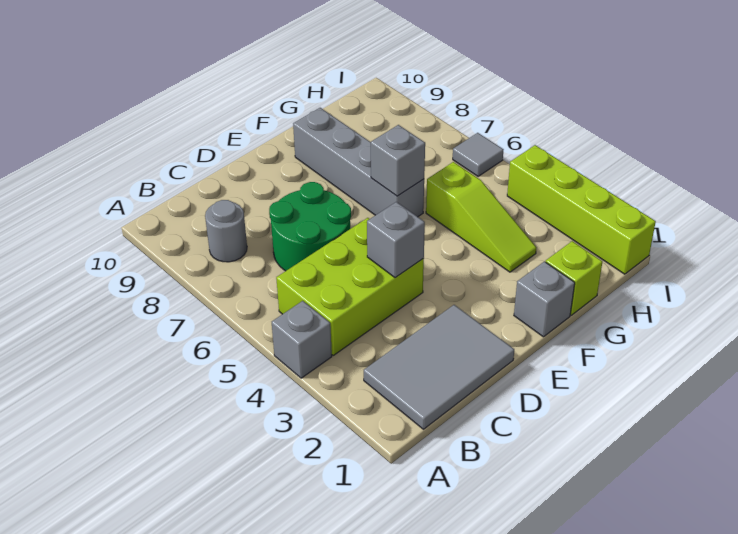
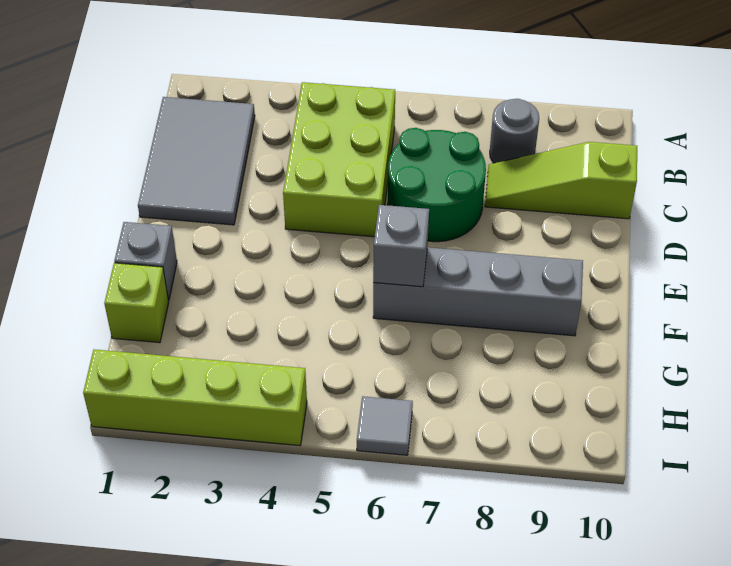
grey brick A4 level 1 -> none
grey brick D4 level 2 -> none
lime slope G3:G5 level 1 top 5 -> lime slope C8:C10 level 1 top 10

